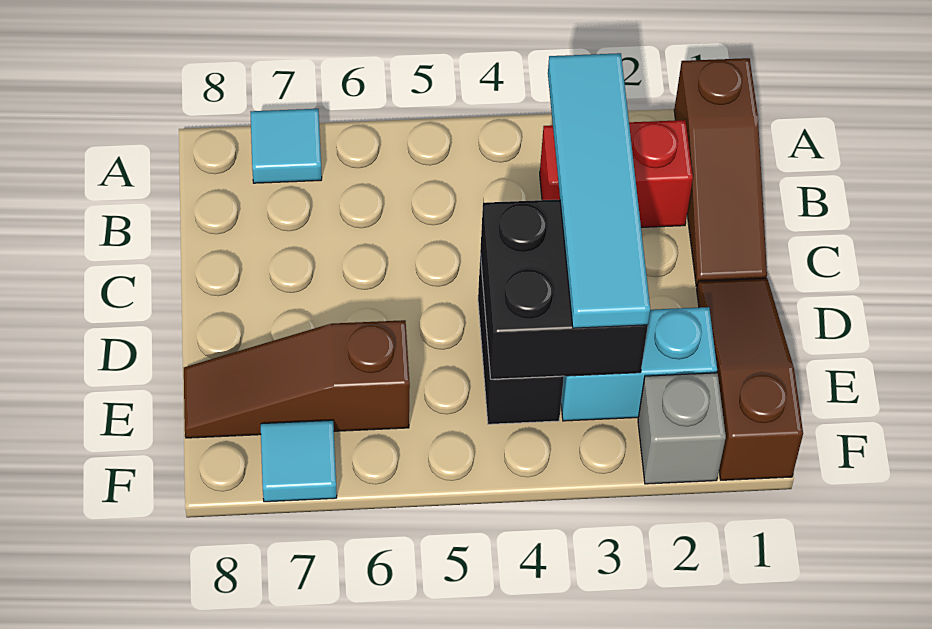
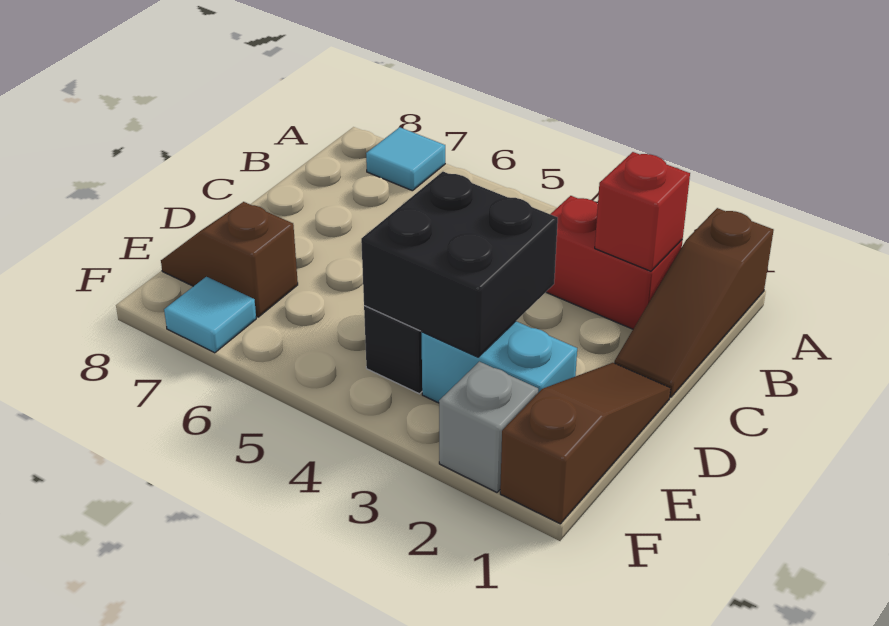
none -> red brick B2 level 2
cyan tile B3:E3 level 3 -> none
brown slope E6:E8 level 1 top 6 -> brown slope E7:E8 level 1 top 7

